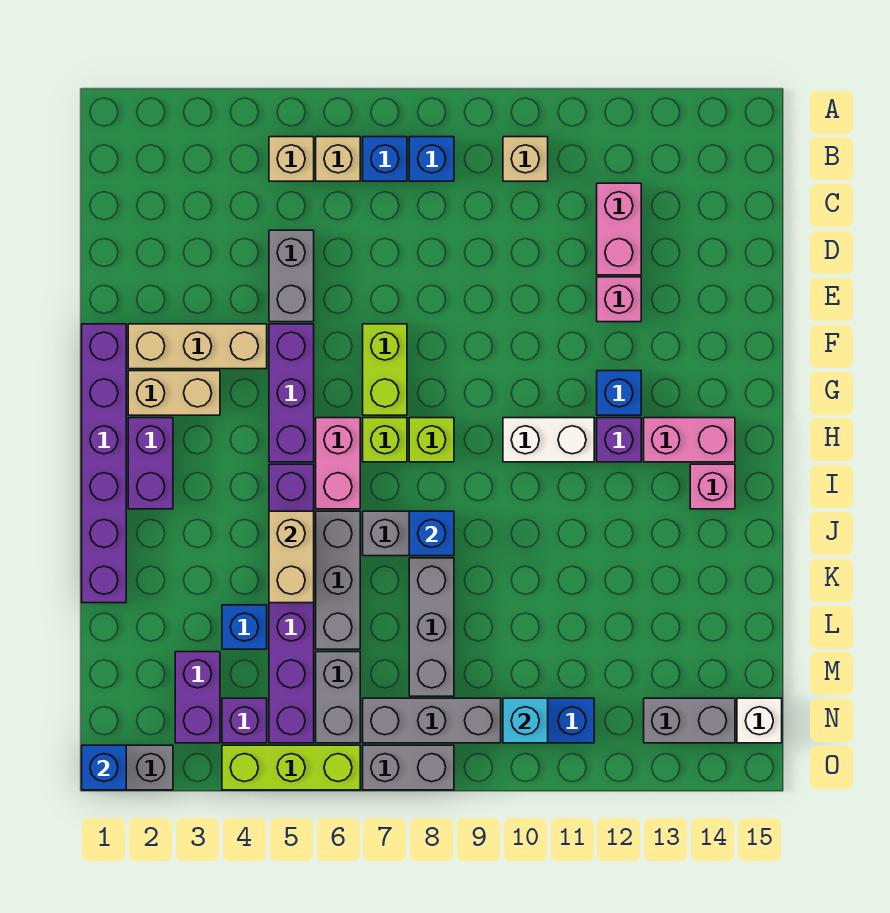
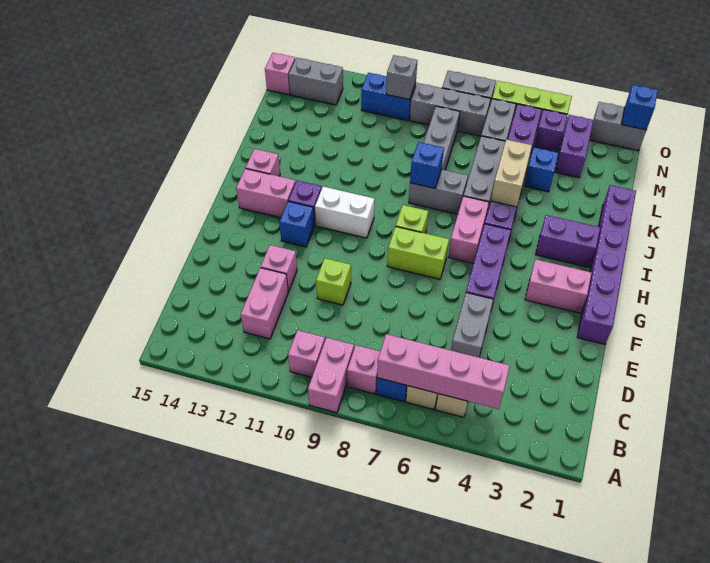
none -> pink brick A9:B9 level 1
none -> pink brick B4:B7 level 2
blue brick B8 level 1 -> pink brick B8 level 1
tan brick B10 level 1 -> pink brick B10 level 1
tan brick F2:F4 level 1 -> none
lime brick F7:G7 level 1 -> lime brick G7:G8 level 1
tan brick G2:G3 level 1 -> pink brick G2:G3 level 1
purple brick H2:I2 level 1 -> purple brick I2:I3 level 1
lime brick H7 level 1 -> lime brick E10 level 1
cyan brick N10 level 2 -> grey brick N10 level 2
white brick N15 level 1 -> pink brick N15 level 1

